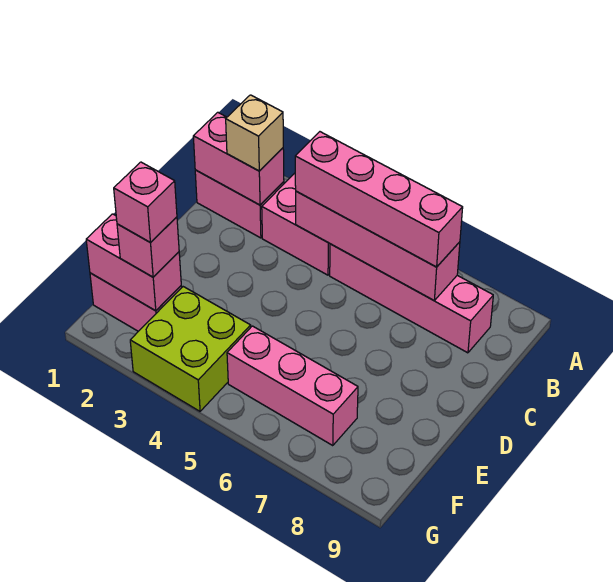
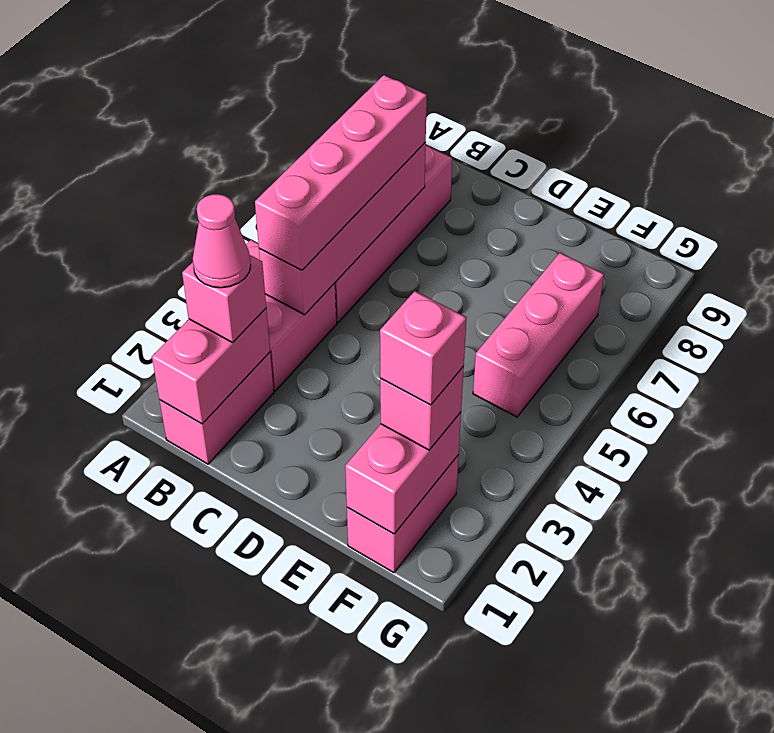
tan brick B2 level 3 -> pink brick B2 level 3
none -> pink cone B2 level 4
lime brick F3:G4 level 1 -> none

